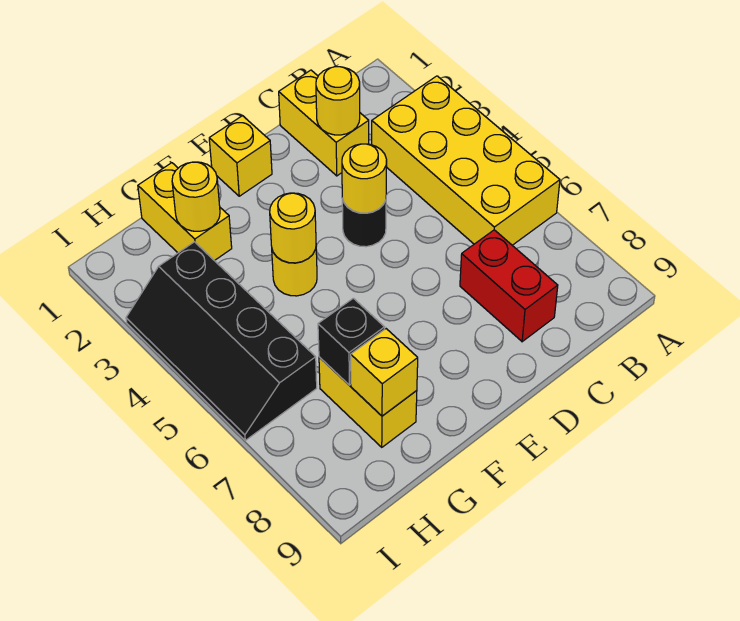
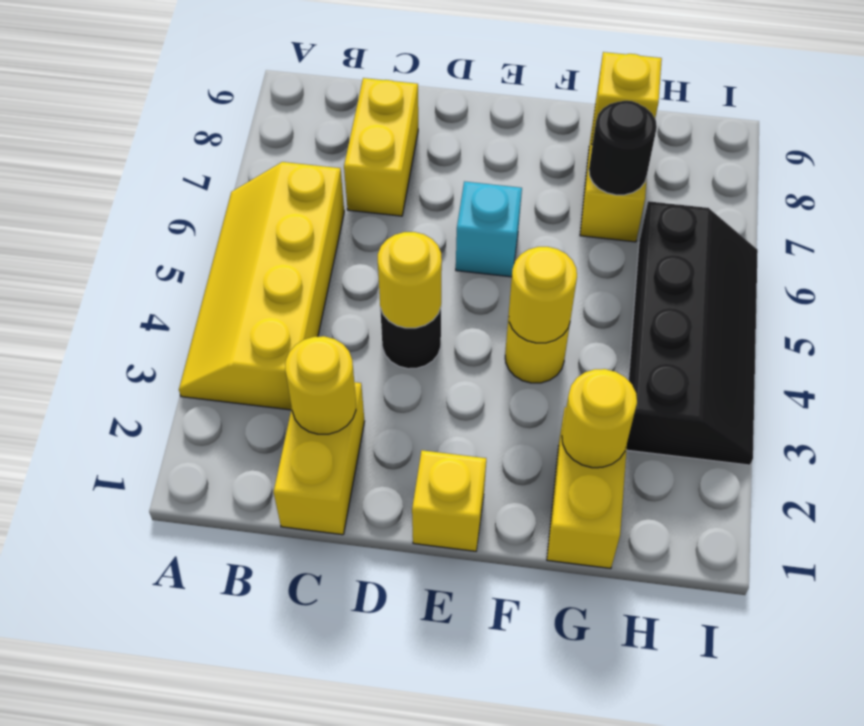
yellow brick A3:B6 level 1 -> yellow slope A3:B6 level 1 top B
red brick C7:C8 level 1 -> yellow brick C7:C8 level 1
none -> cyan brick E6 level 1
black brick G7 level 2 -> black round brick G7 level 2

